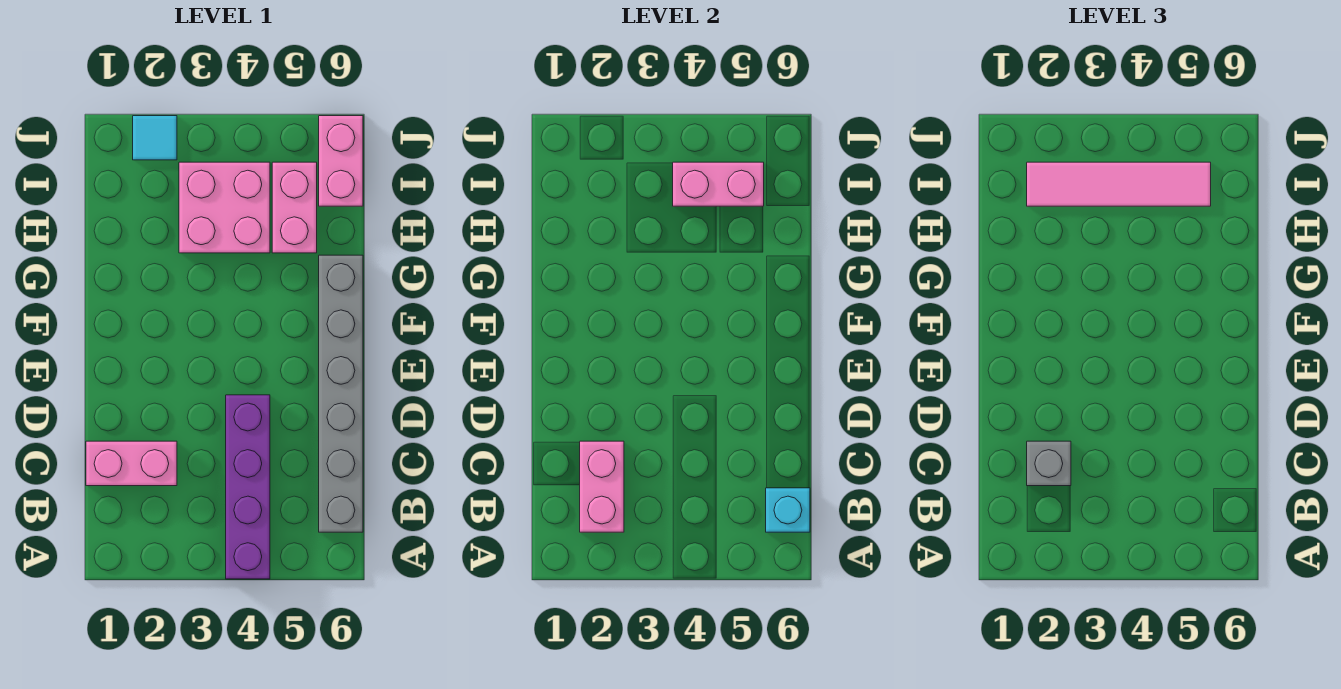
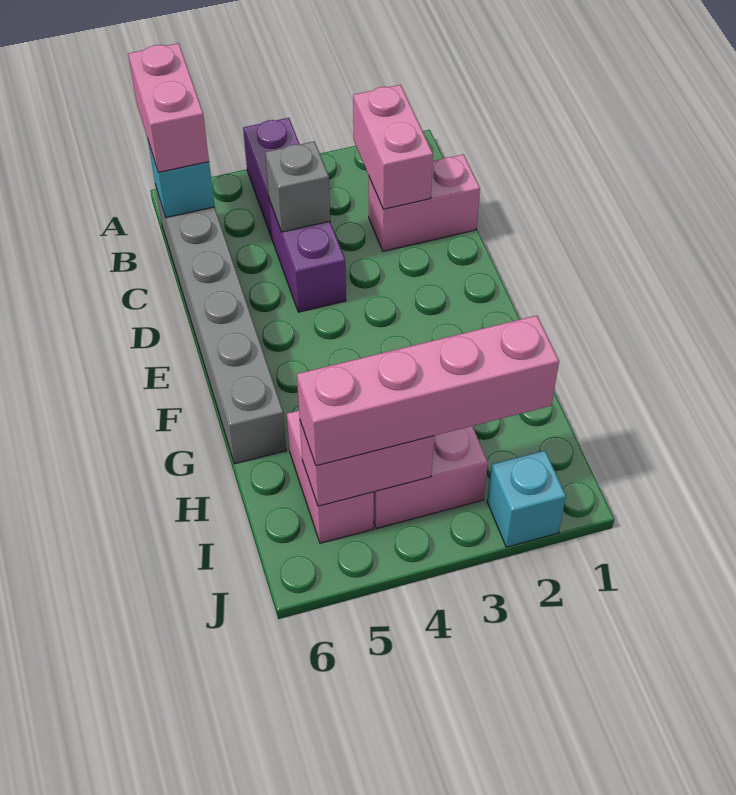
grey brick C2 level 3 -> grey brick C4 level 2
pink tile I2:I5 level 3 -> pink brick I2:I5 level 3
pink brick I6:J6 level 1 -> pink brick A6:B6 level 3
cyan tile J2 level 1 -> cyan brick J2 level 1

